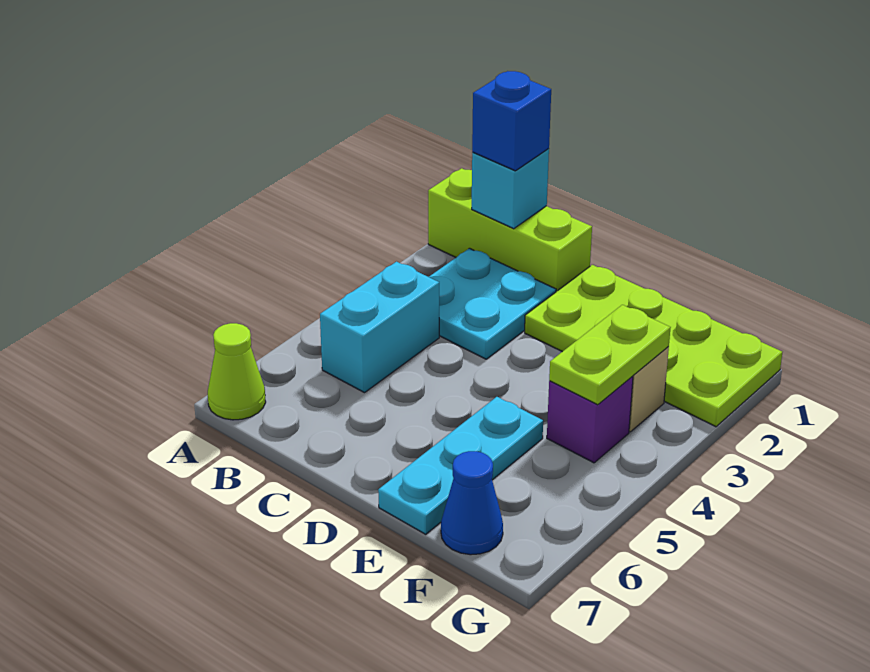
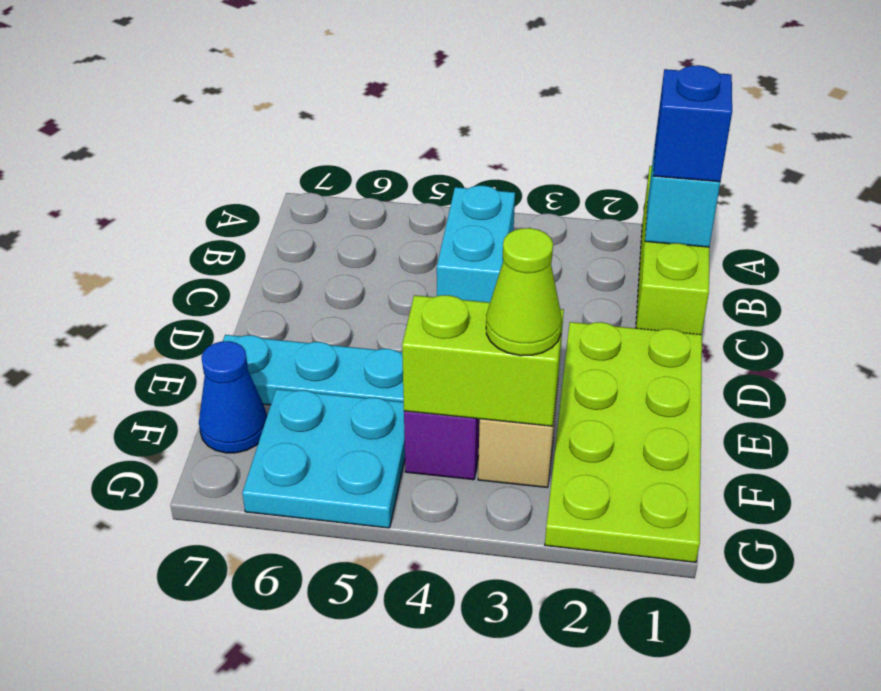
lime cone A7 level 1 -> lime cone F3 level 3
cyan plate B2:C3 level 1 -> cyan plate F5:G6 level 1
cyan brick B4:B5 level 1 -> cyan brick B4:C4 level 1
lime plate F3:F4 level 2 -> lime brick F3:F4 level 2

